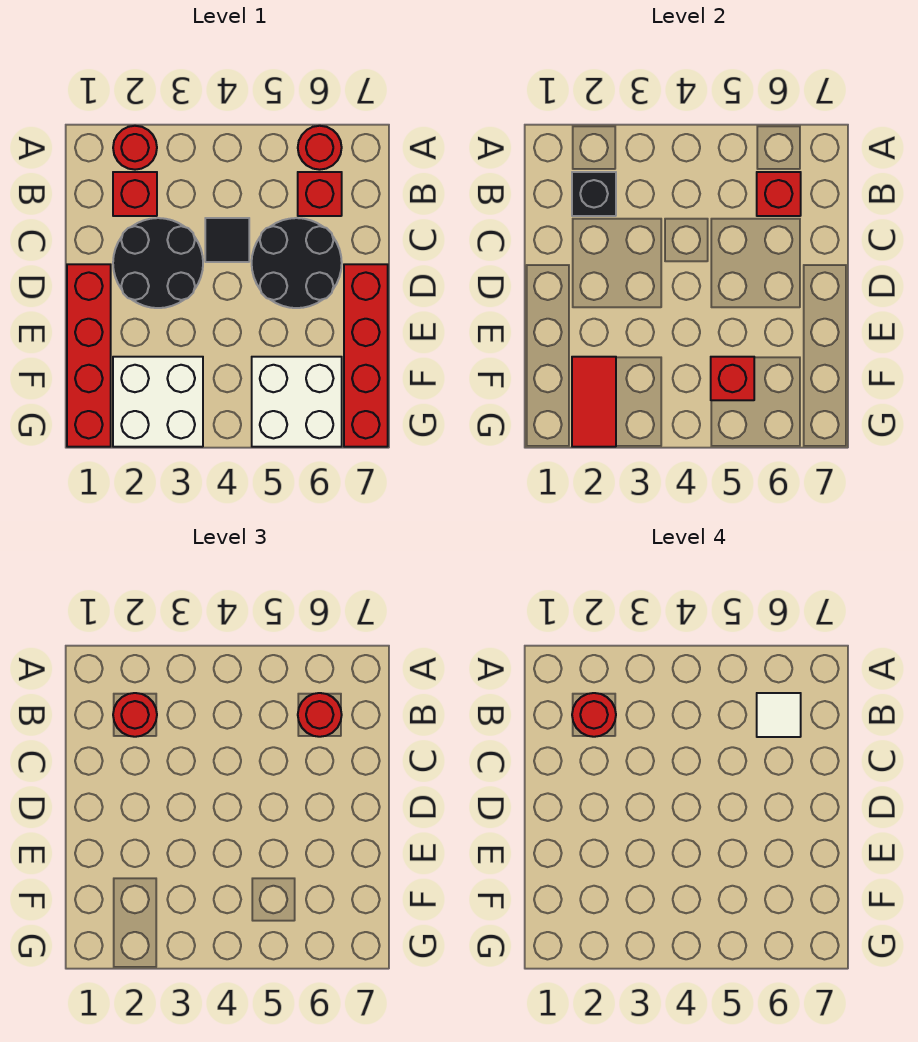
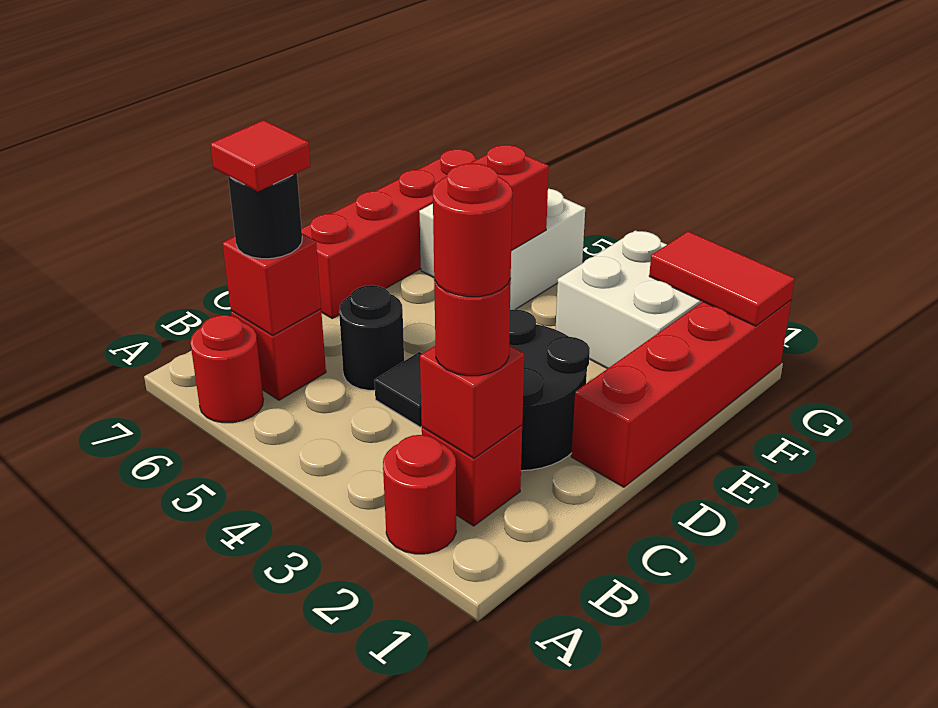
black brick B2 level 2 -> red brick B2 level 2
red round brick B6 level 3 -> black round brick B6 level 3
white tile B6 level 4 -> red tile B6 level 4
black round brick C5:D6 level 1 -> black round brick C5 level 1
red tile F2:G2 level 2 -> red tile G1:G2 level 2

